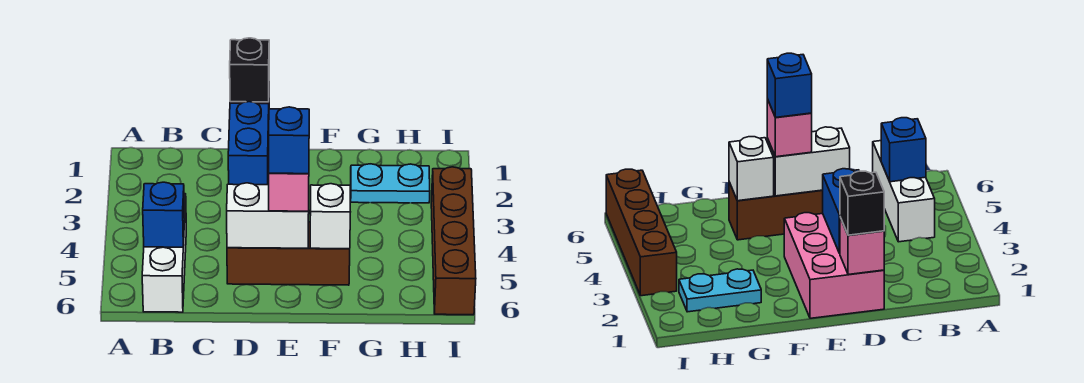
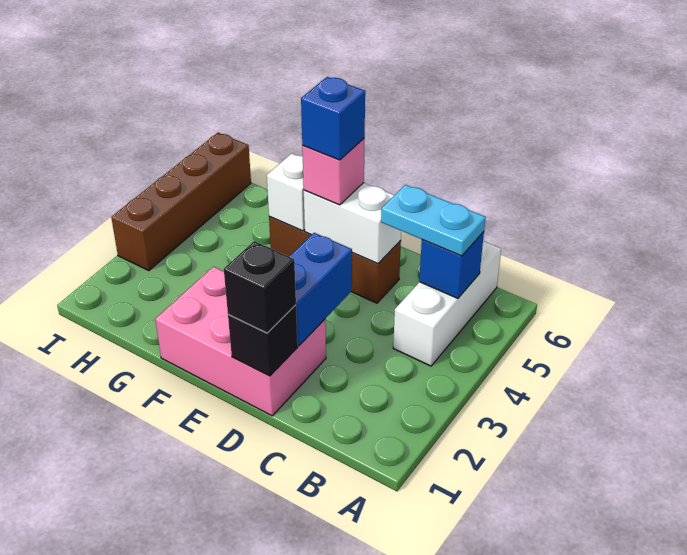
pink brick D1:E3 level 1 -> pink brick D1:F2 level 1
pink brick D1 level 2 -> black brick D1 level 2
cyan plate G2:H2 level 1 -> cyan plate B5:C5 level 3

